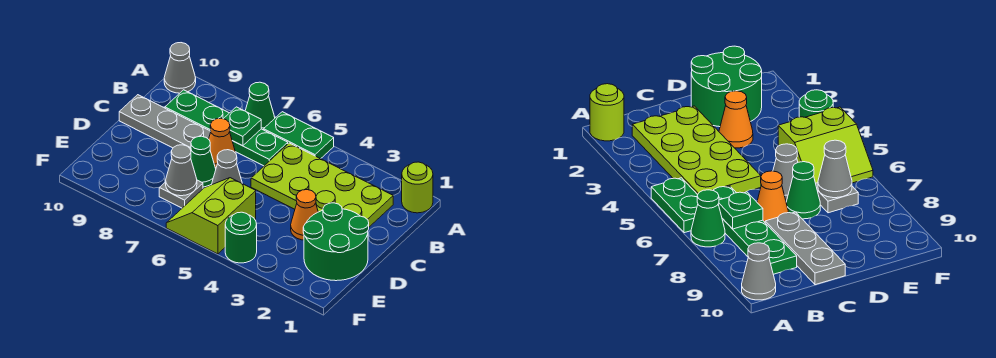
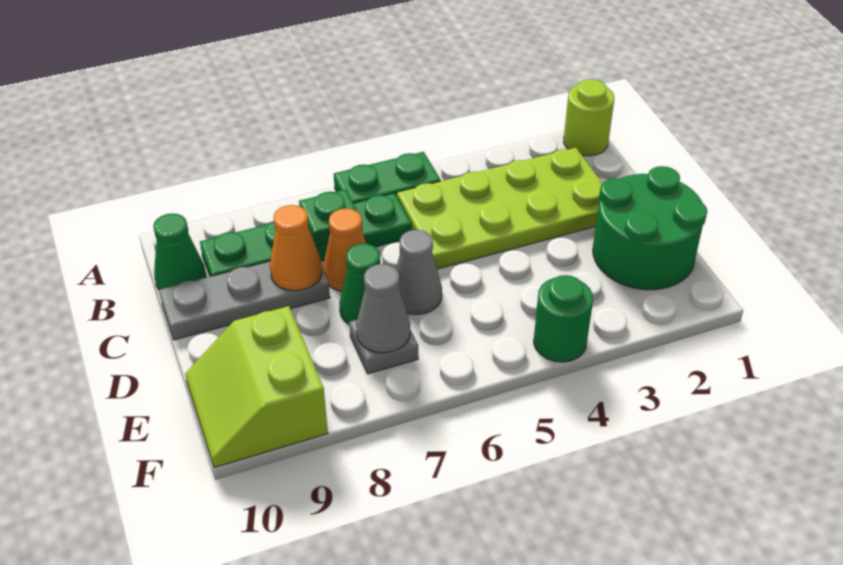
green cone A7 level 1 -> green cone B10 level 1
grey cone A10 level 1 -> none
orange cone D3 level 1 -> orange cone C8 level 2
lime slope E5:F6 level 1 top 5 -> lime slope E9:F10 level 1 top 9

